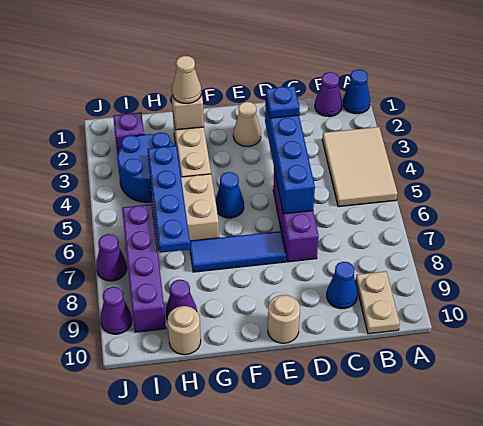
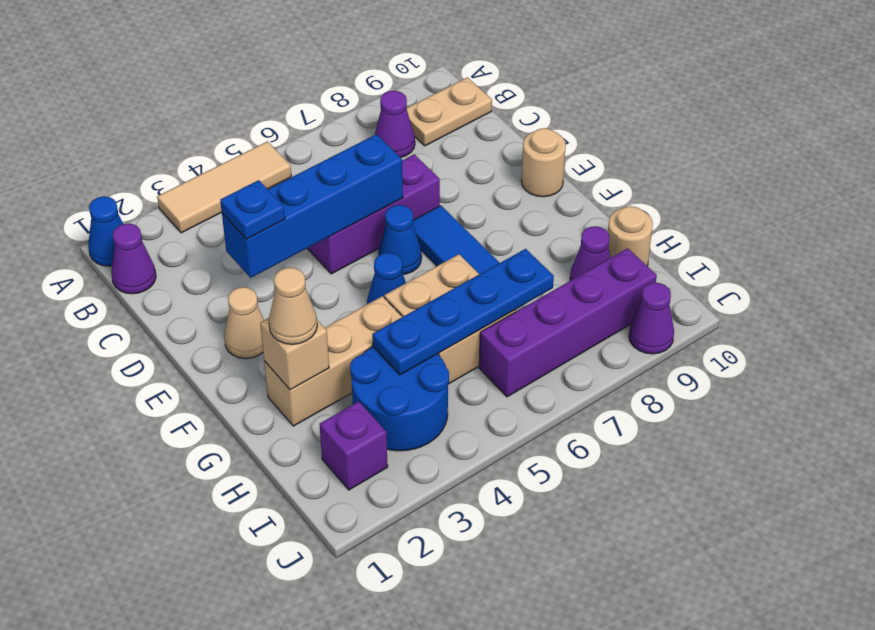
tan tile A3:B5 level 1 -> tan tile A3:A5 level 1
blue cone C9 level 1 -> blue cone E6 level 1
purple cone J7 level 1 -> purple cone B8 level 1

